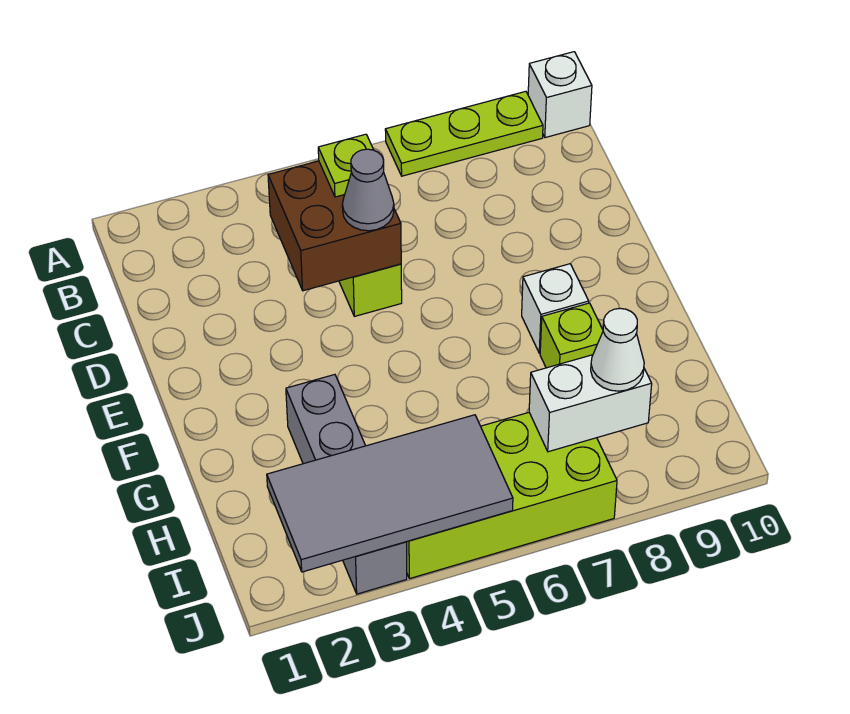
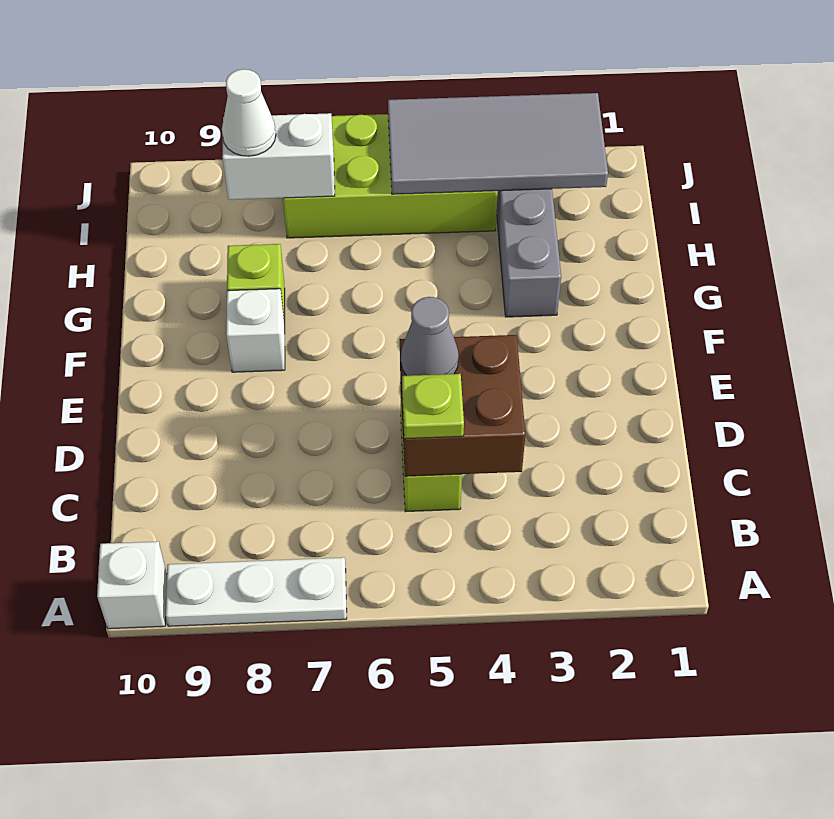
lime plate A7:A9 level 1 -> white plate A7:A9 level 1

